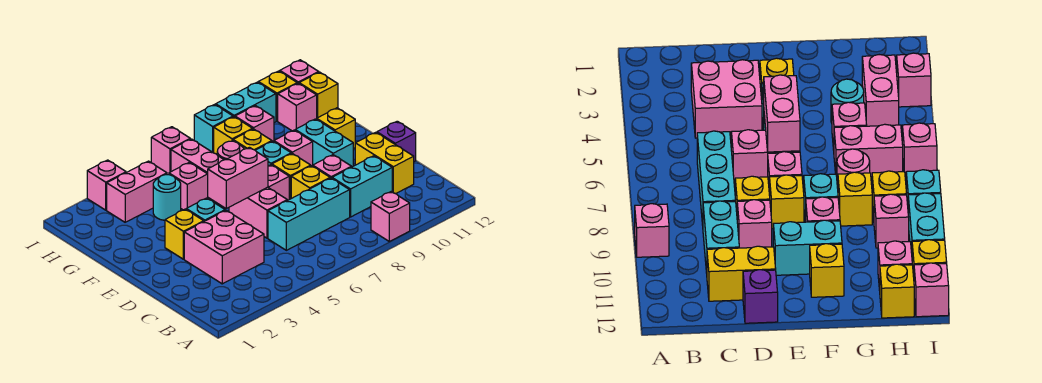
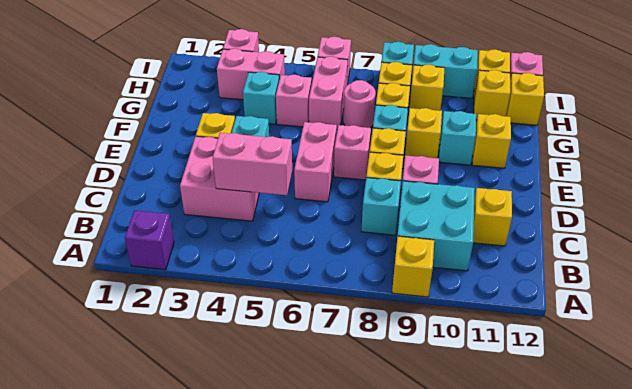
pink brick A9 level 1 -> yellow brick A9 level 1
cyan brick C6:C8 level 1 -> cyan brick C8 level 1
cyan brick C9:C10 level 1 -> cyan brick B9:C10 level 1
yellow brick C11:D11 level 1 -> yellow brick C11 level 1
purple brick D12 level 1 -> purple brick A2 level 1
pink brick E5:E6 level 2 -> pink brick C4:C5 level 2
cyan brick E10:F10 level 1 -> cyan brick F10 level 1
pink brick F9 level 1 -> yellow brick F9 level 1
cyan round brick G4 level 1 -> cyan brick G4 level 1
pink brick H9 level 1 -> yellow brick H9 level 1
pink brick H11 level 1 -> yellow brick H11 level 1

